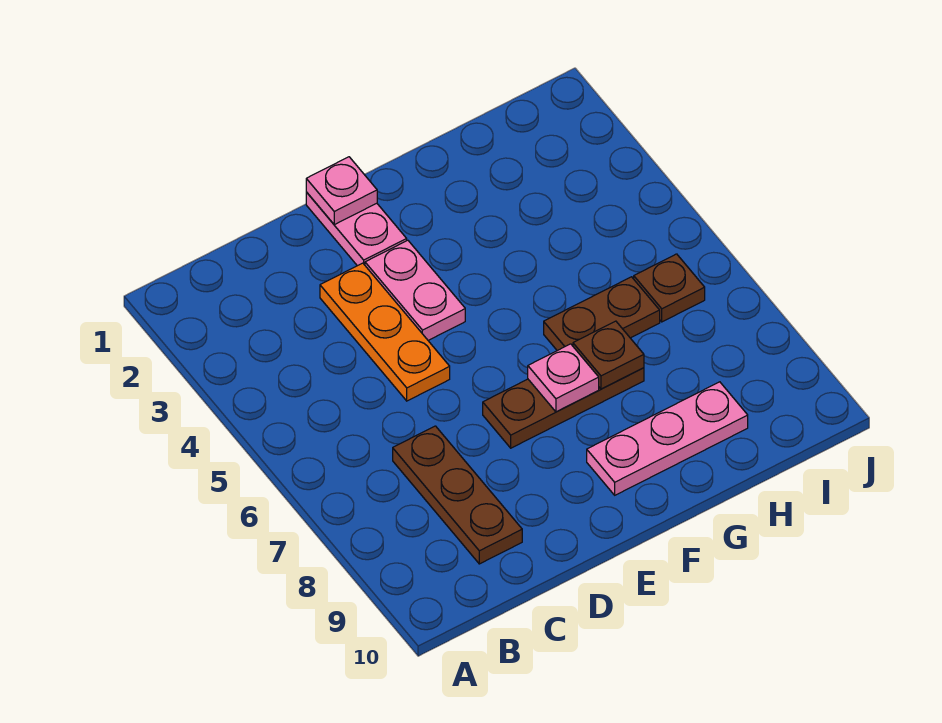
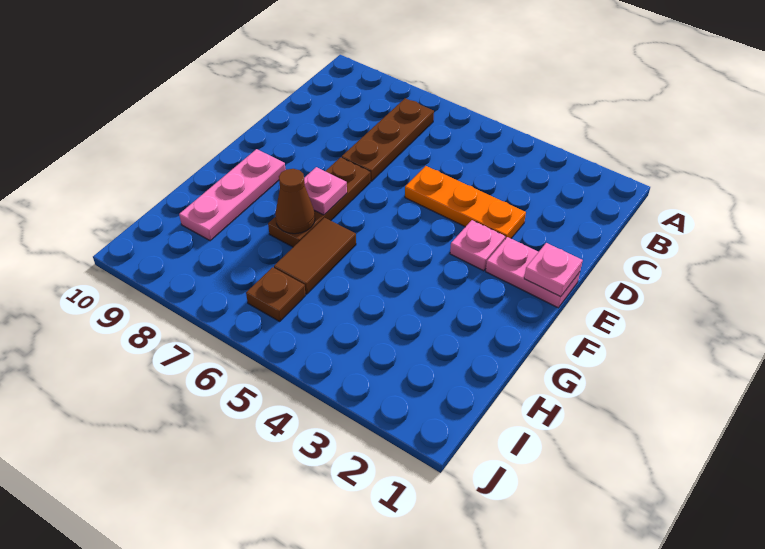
brown plate C7:C9 level 1 -> brown plate B7:D7 level 1
pink plate E3:E4 level 1 -> pink plate E3 level 1
brown plate G6:H6 level 1 -> brown tile G6:H6 level 1
brown plate G7 level 2 -> brown cone G7 level 2

